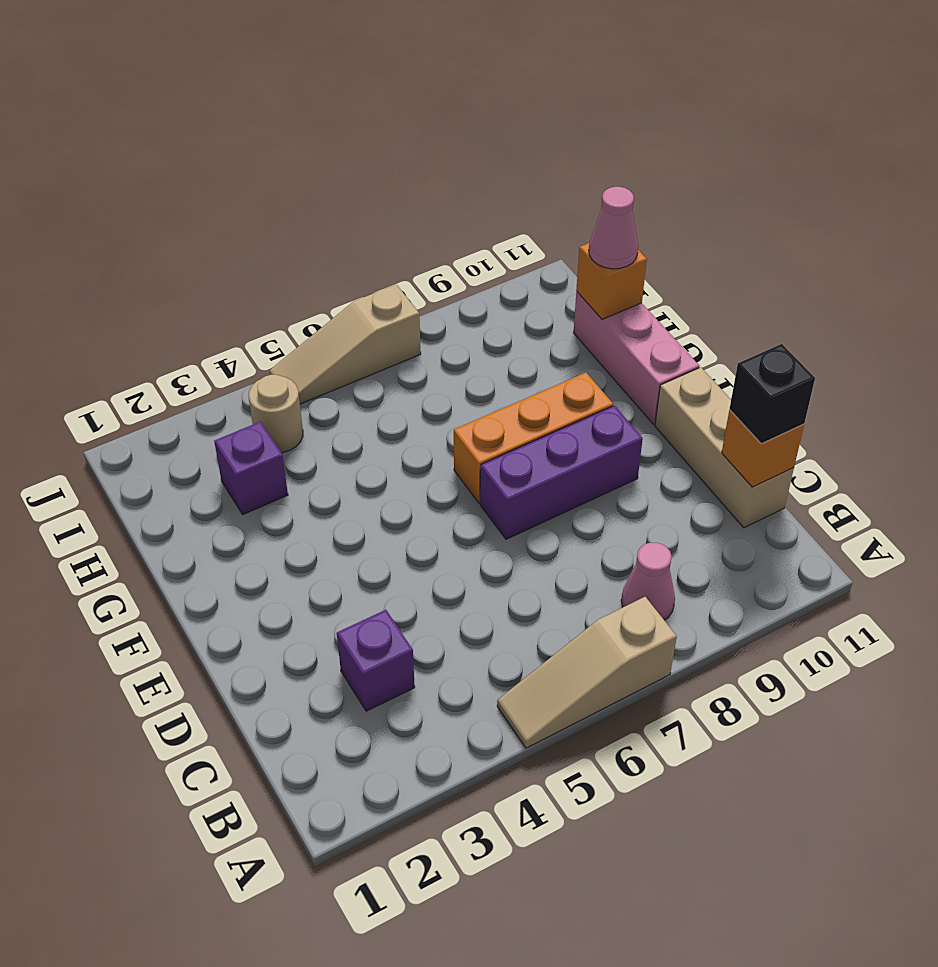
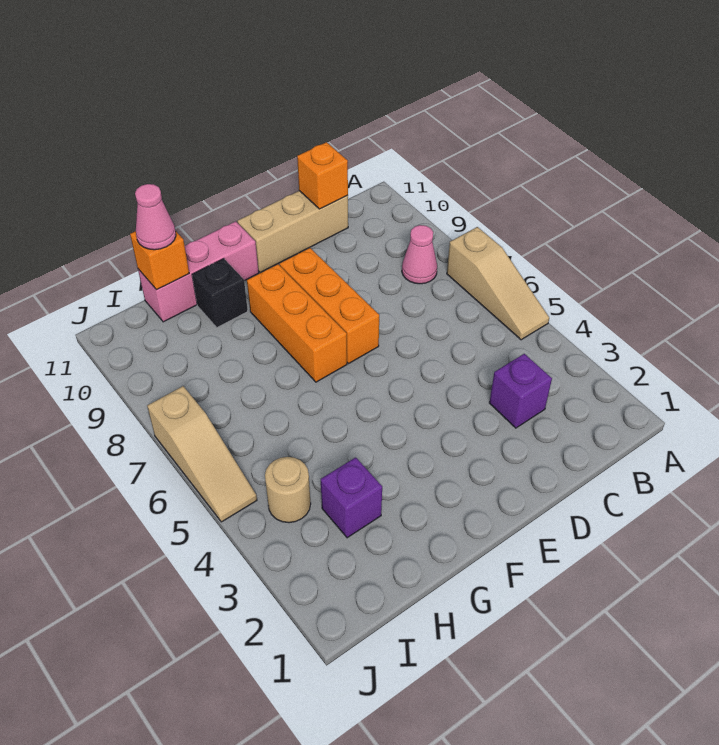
black brick C11 level 3 -> black brick G10 level 1
purple brick E7:E9 level 1 -> orange brick E7:E9 level 1

